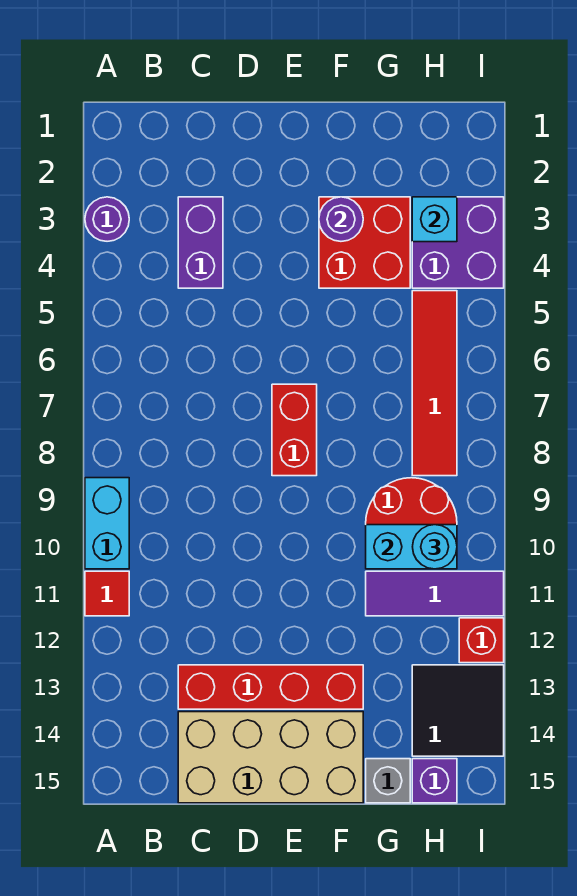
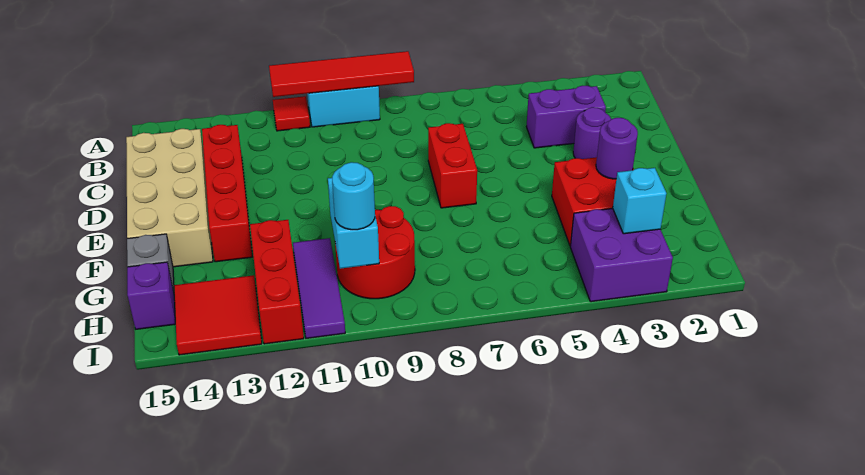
purple round brick A3 level 1 -> purple round brick D3 level 1
red brick E7:E8 level 1 -> red brick D7:E7 level 1
red tile H5:H8 level 1 -> red tile A8:A11 level 2
black tile H13:I14 level 1 -> red tile H13:I14 level 1
red brick I12 level 1 -> red brick G12:I12 level 1

